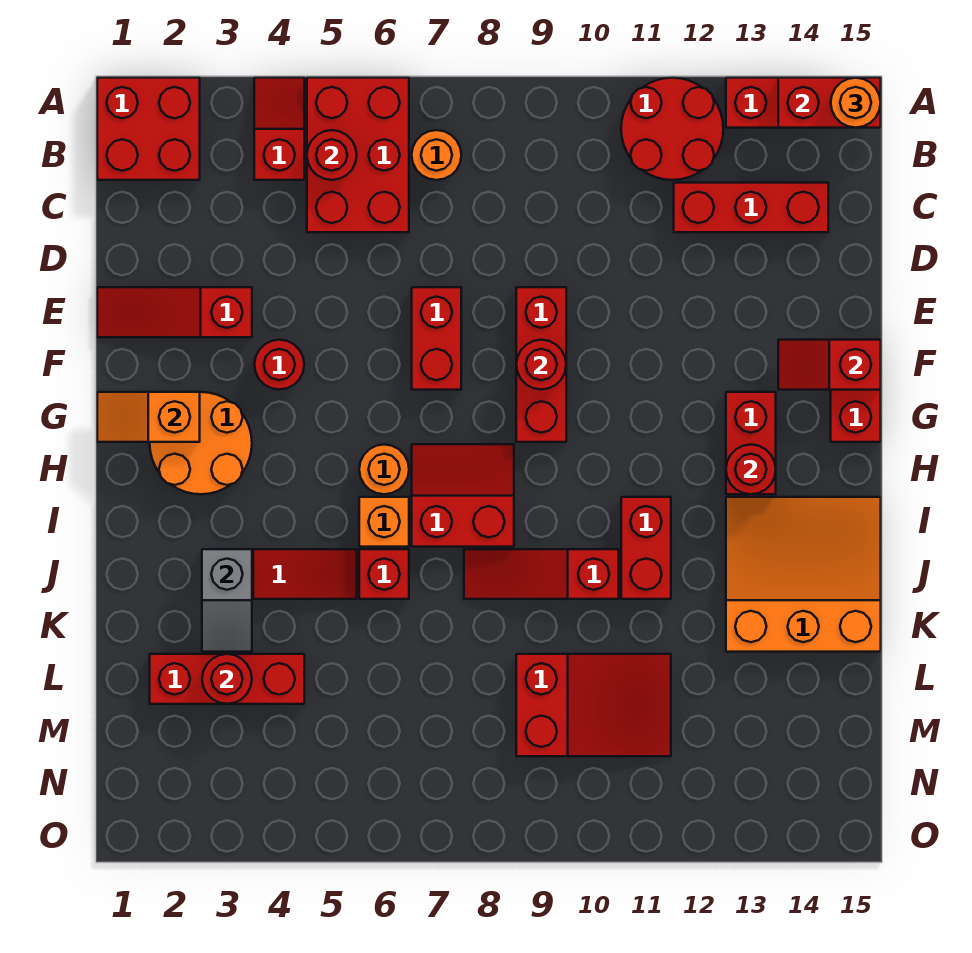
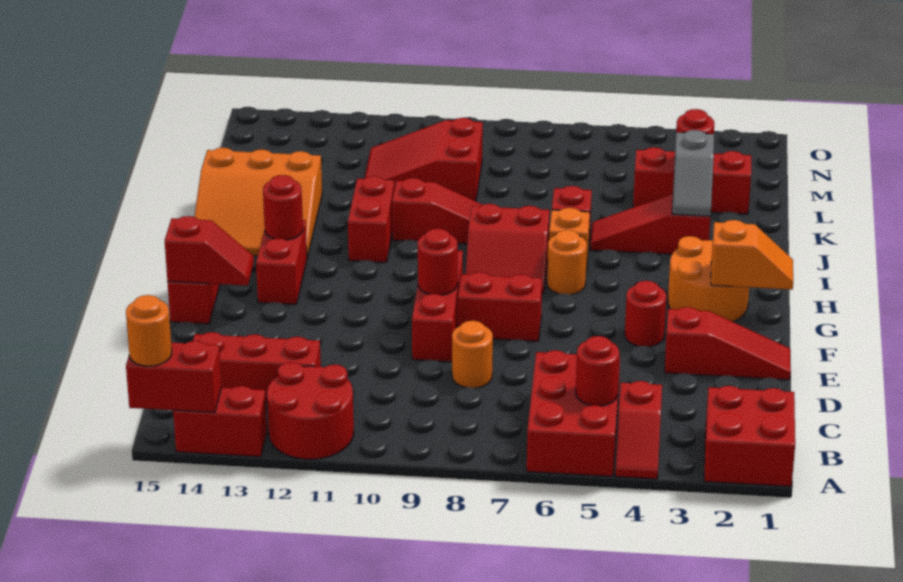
orange round brick B7 level 1 -> orange round brick D8 level 1
red brick E7:F7 level 1 -> red brick F7:F8 level 1
grey slope J3:K3 level 2 top J -> grey slope J3:K3 level 2 top K

